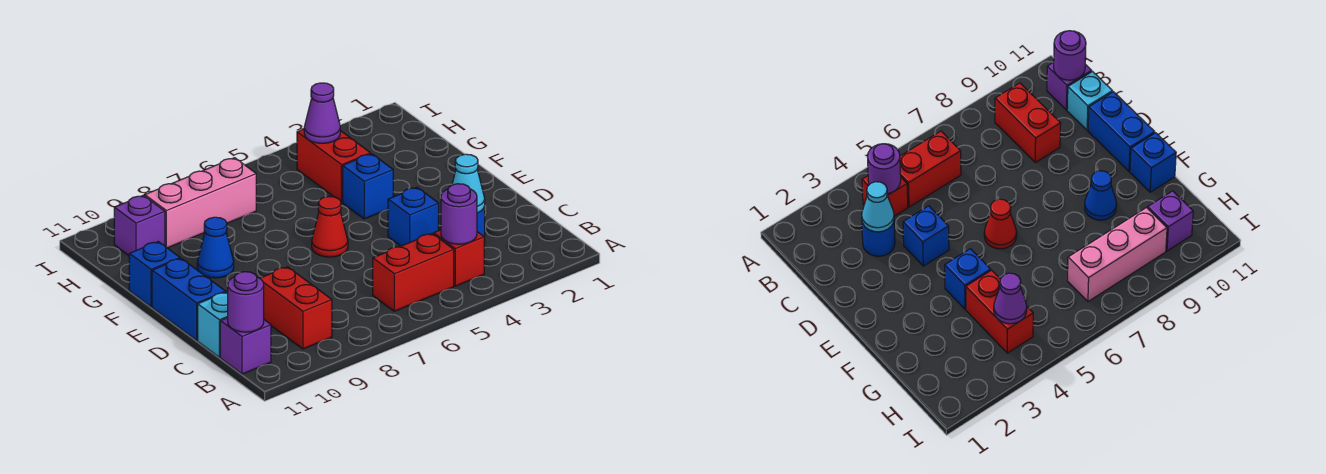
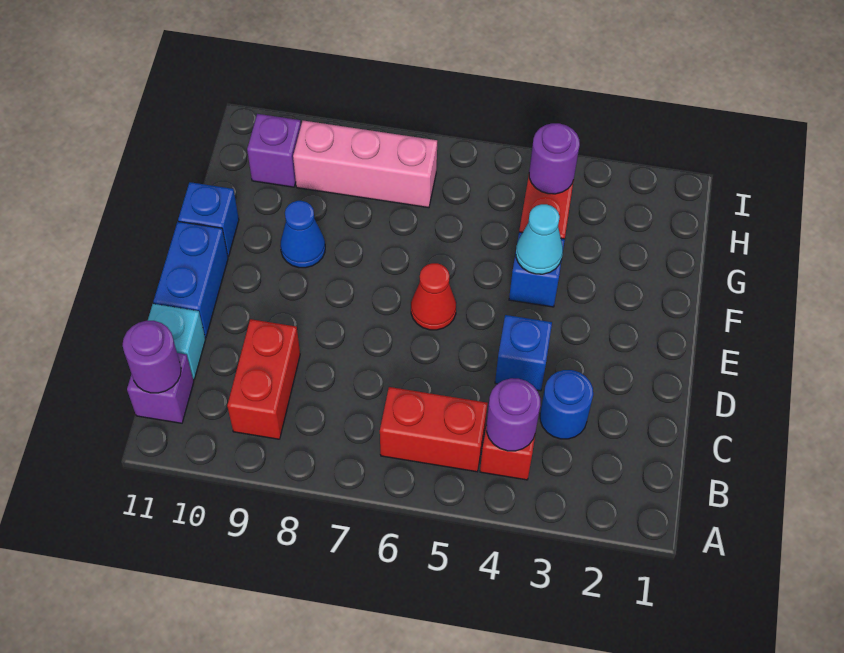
cyan cone C3 level 2 -> cyan cone F4 level 2
purple cone H4 level 2 -> purple round brick H4 level 2

